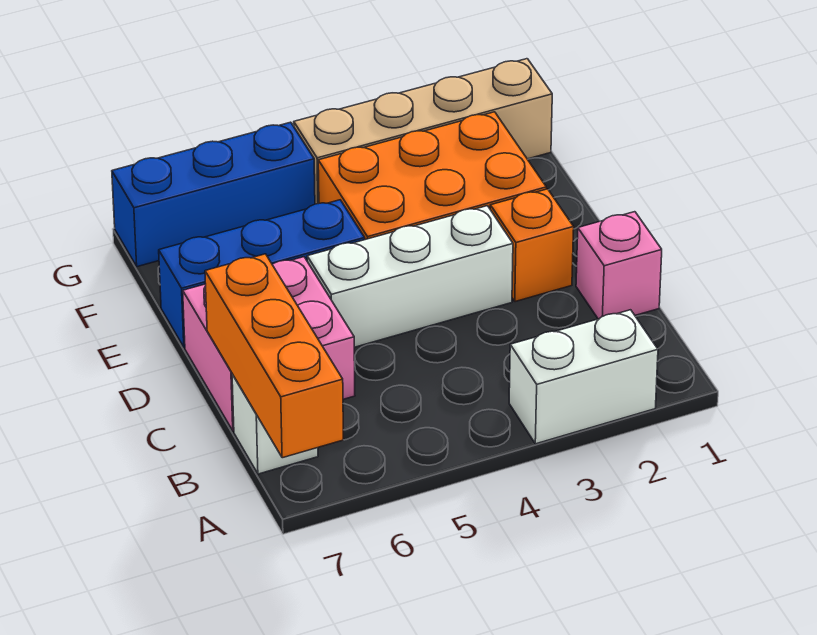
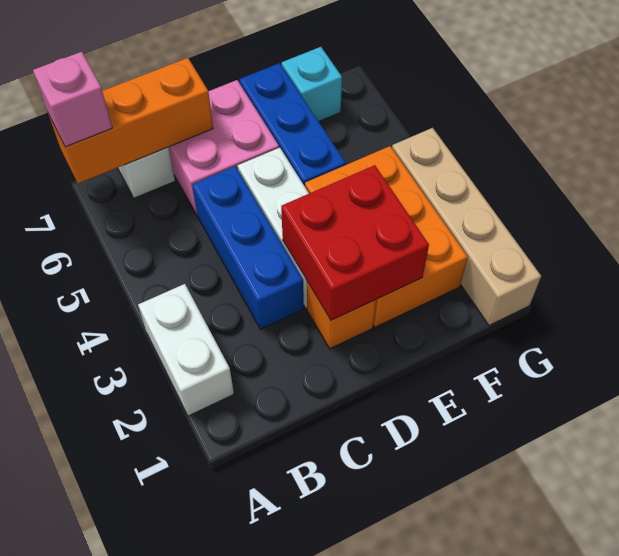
pink brick C1 level 1 -> pink brick A7 level 3
none -> red brick D2:E3 level 2
none -> cyan brick F7 level 1
blue brick G5:G7 level 1 -> blue brick C3:C5 level 1

